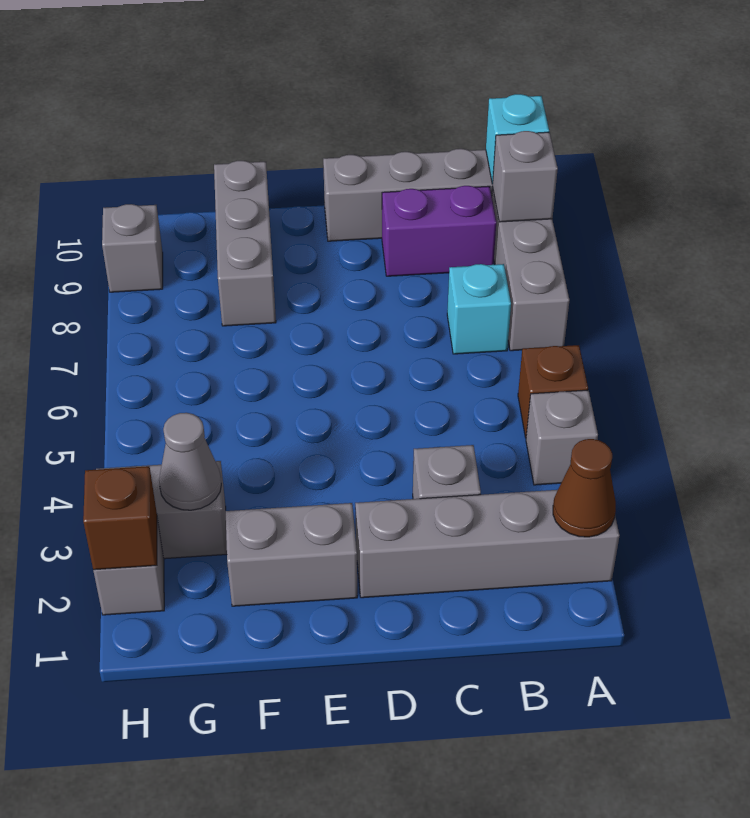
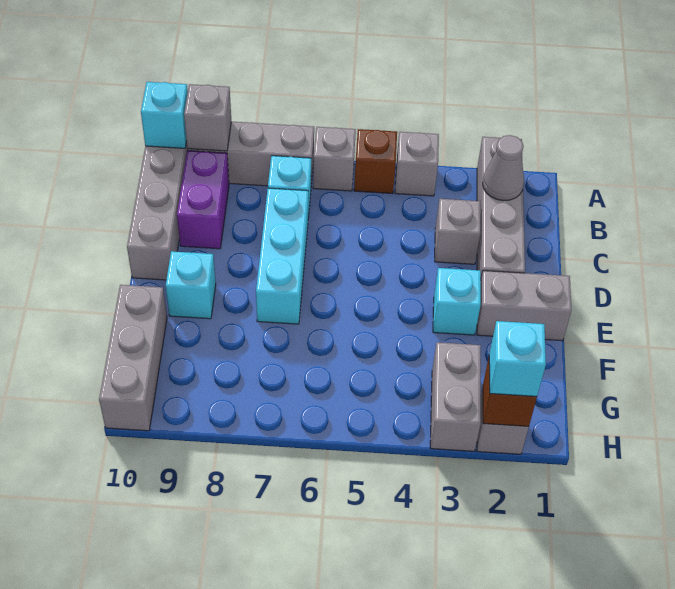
brown cone A2 level 2 -> none
none -> cyan brick C7:E7 level 1
grey brick E2:F2 level 1 -> grey brick E1:E2 level 1
none -> cyan brick E3 level 1
none -> cyan brick E9 level 1
grey brick F8:F10 level 1 -> grey brick F10:H10 level 1
grey cone G3 level 2 -> grey cone B2 level 2
none -> cyan brick H2 level 3
grey brick H9 level 1 -> grey brick A6 level 1

